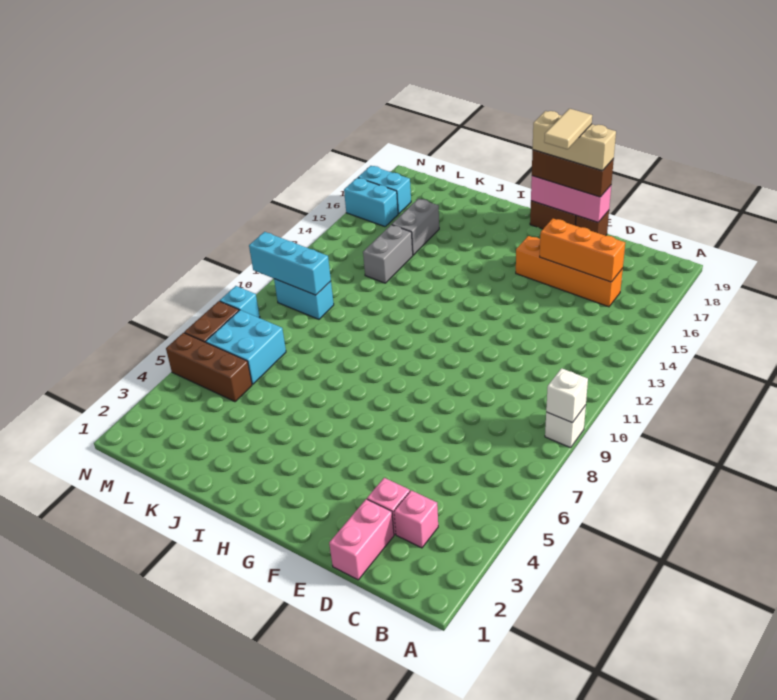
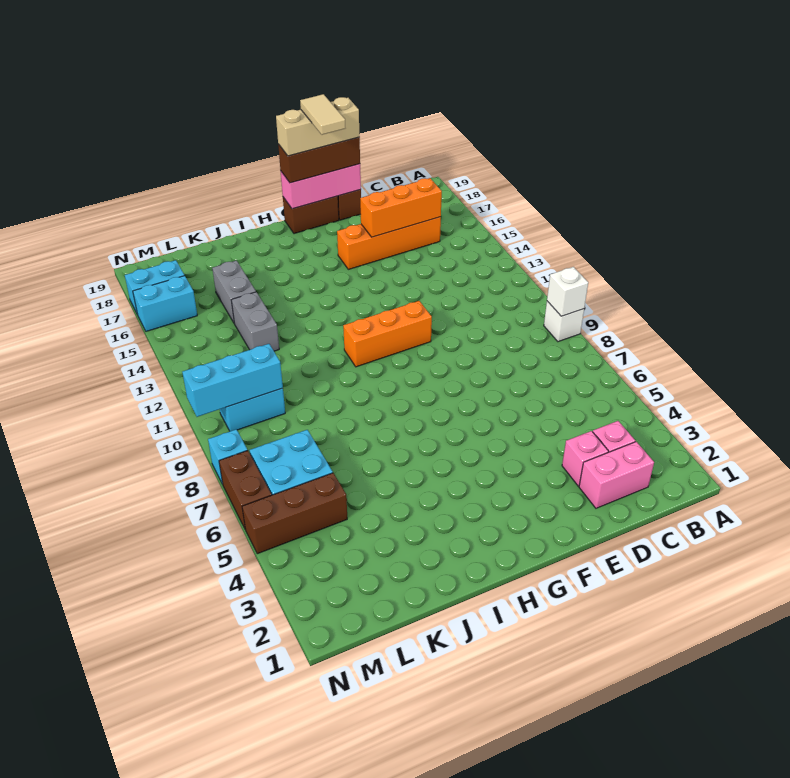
pink brick D1:D2 level 1 -> pink brick C2:D2 level 1
none -> orange brick F11:H11 level 1

